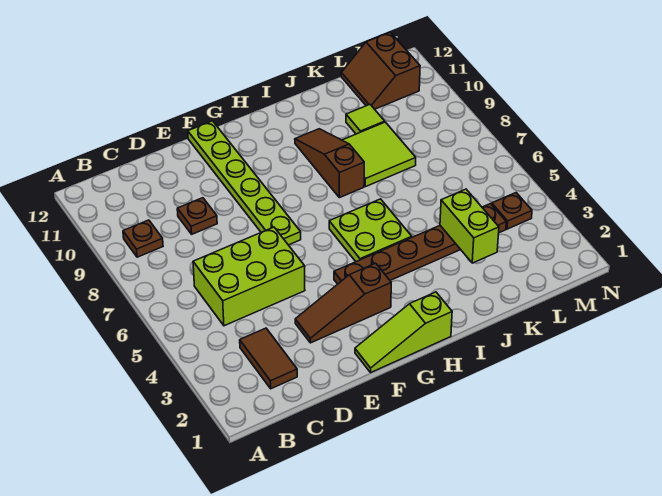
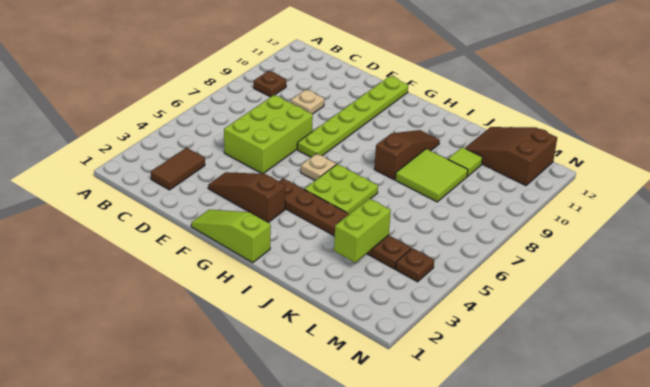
lime brick C5:E6 level 1 -> lime brick D5:E7 level 1
brown plate D9 level 1 -> tan plate D9 level 1
none -> tan plate G6 level 1
brown slope L11:M12 level 1 top M -> brown slope K11:M12 level 1 top M

